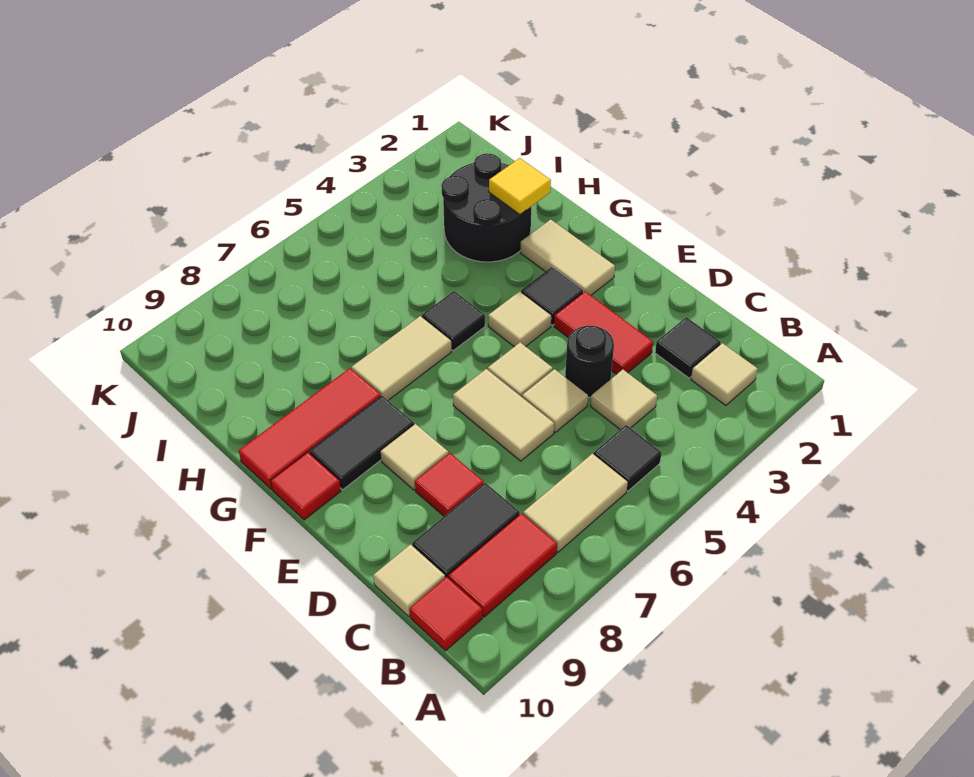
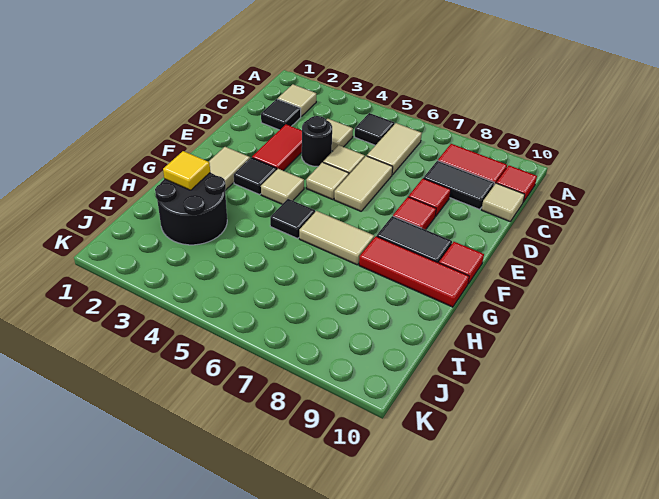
tan tile B6:B7 level 1 -> tan tile B6:C6 level 1
tan tile E8 level 1 -> red tile E8 level 1

